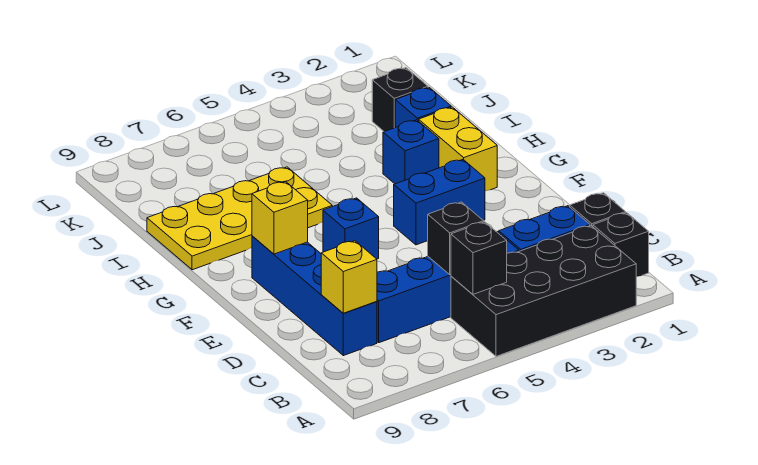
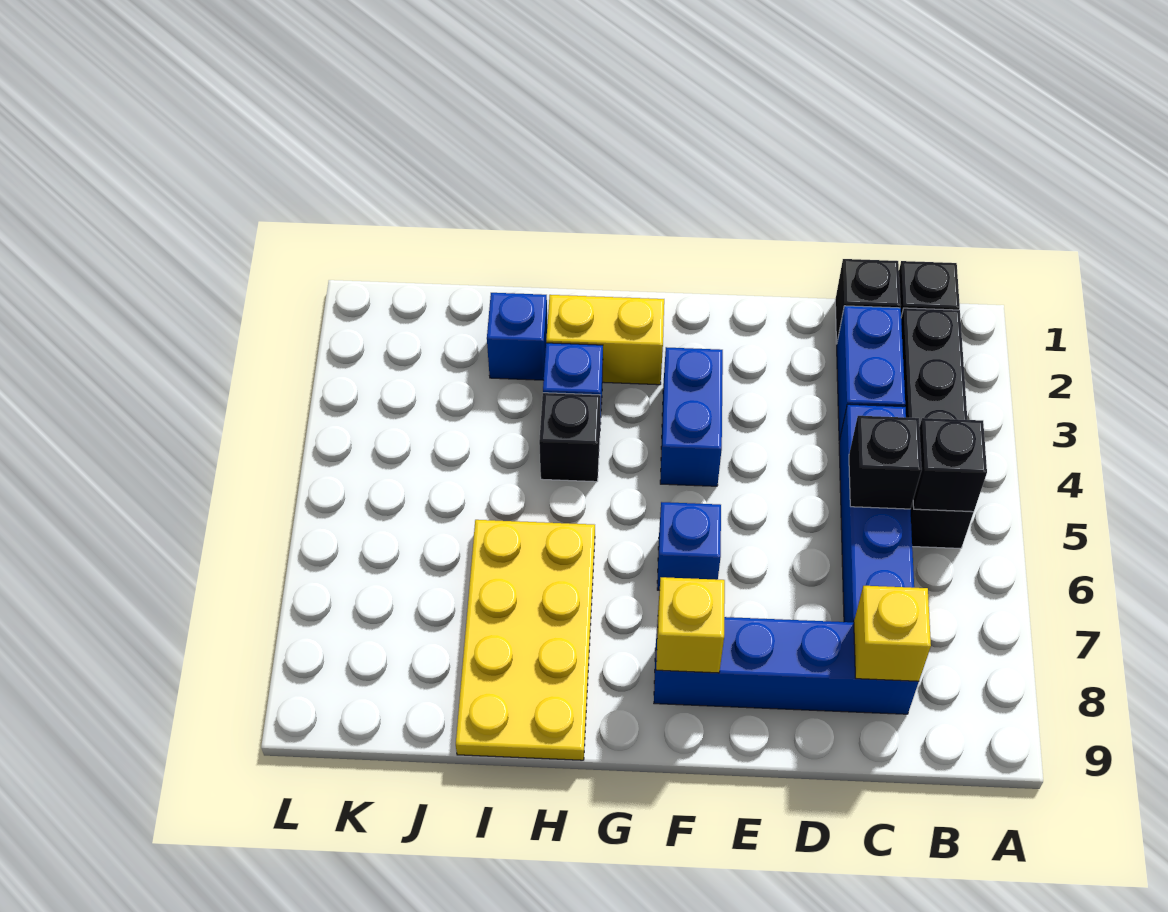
black brick A2:B5 level 1 -> black brick B2:B5 level 1
black brick J2 level 1 -> black brick H4 level 1

